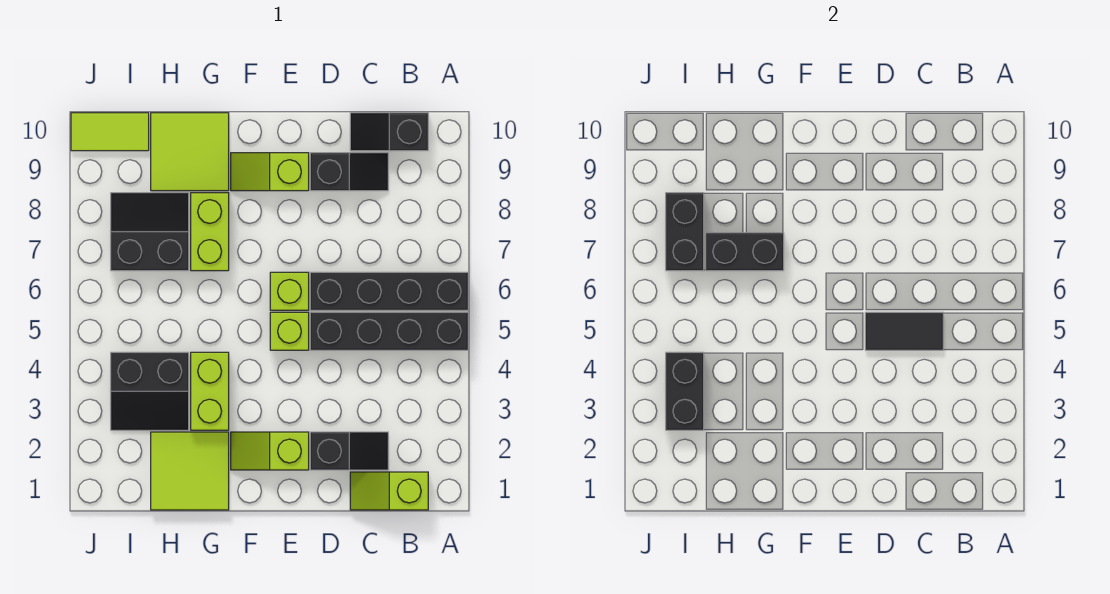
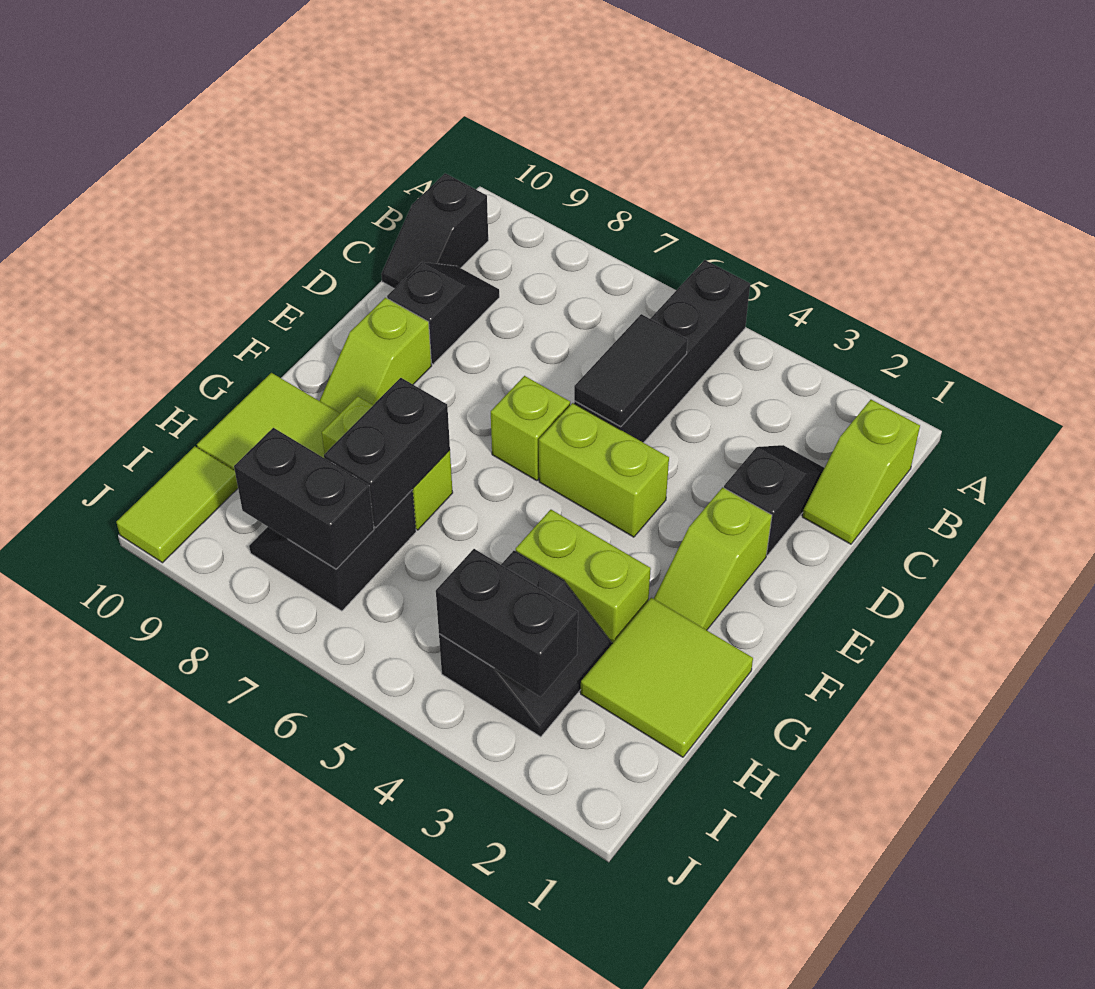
black brick A6:D6 level 1 -> none
lime brick E5 level 1 -> lime brick E4:E5 level 1

